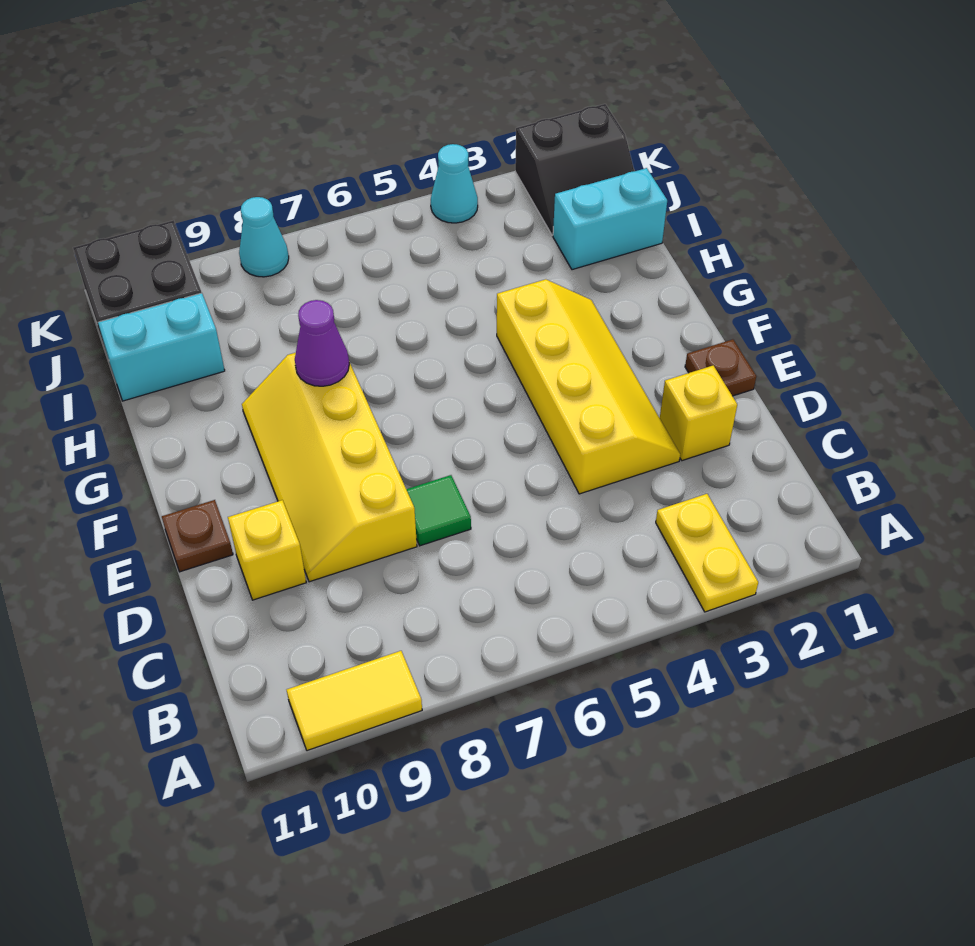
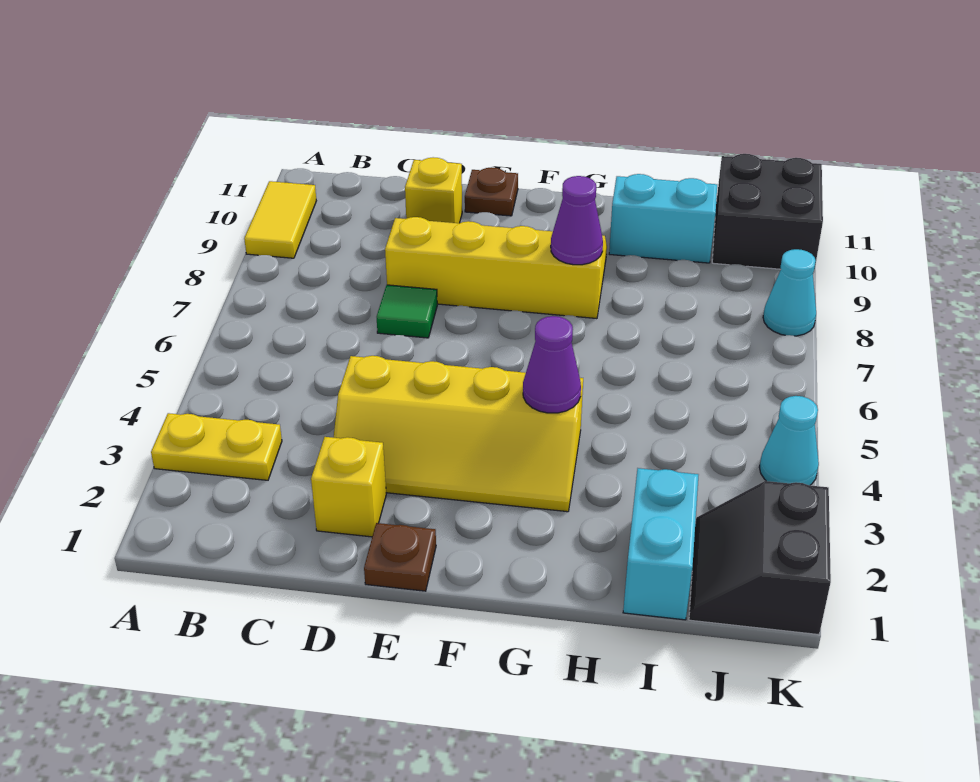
none -> purple cone G4 level 2
cyan brick I10:I11 level 1 -> cyan brick H10:I10 level 1

